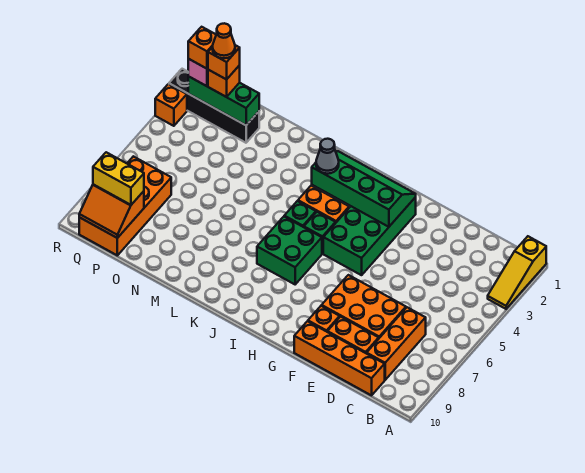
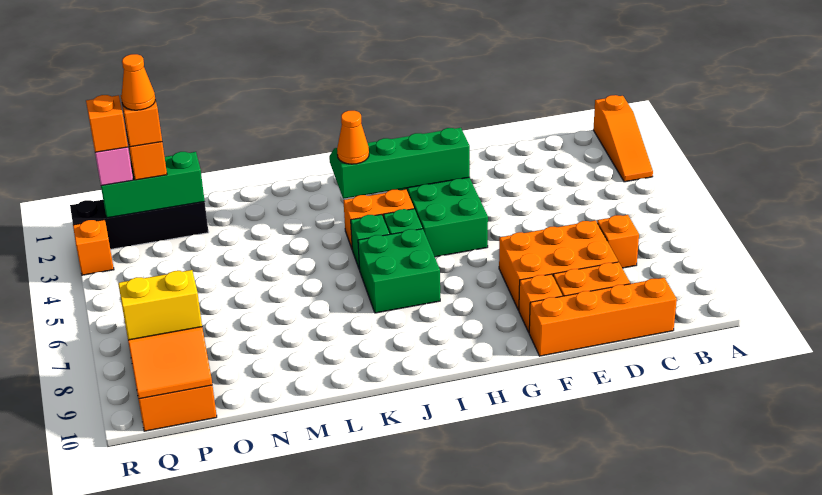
yellow slope A1:A3 level 1 top 1 -> orange slope A1:A3 level 1 top 1
orange brick C7:C9 level 1 -> orange brick C7 level 1
grey cone J3 level 3 -> orange cone J3 level 3

